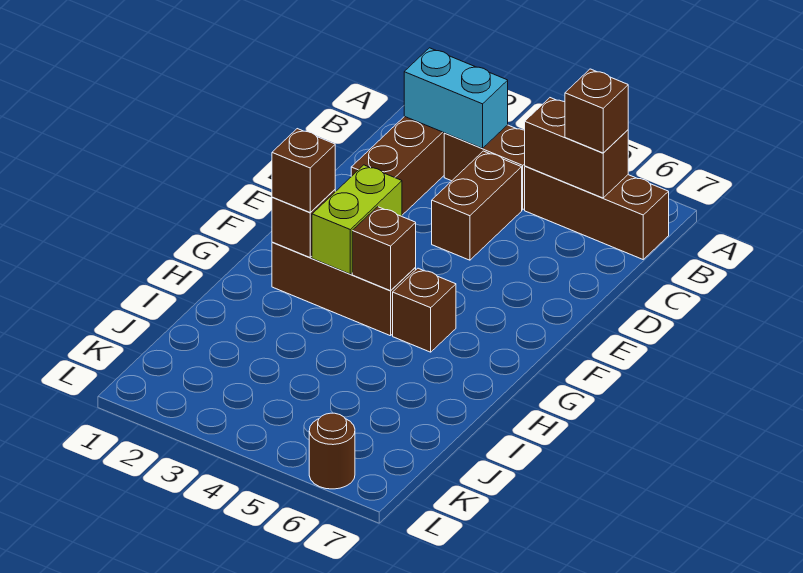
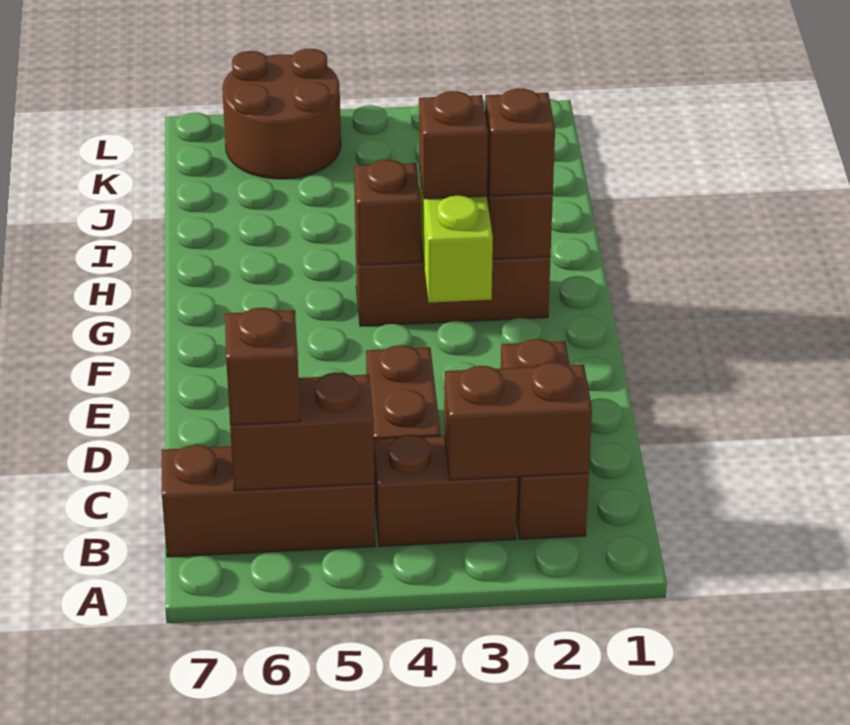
cyan brick B2:B3 level 2 -> brown brick B2:B3 level 2
brown brick G5 level 1 -> brown brick G3 level 3
brown round brick L6 level 1 -> brown round brick K5:L6 level 1

